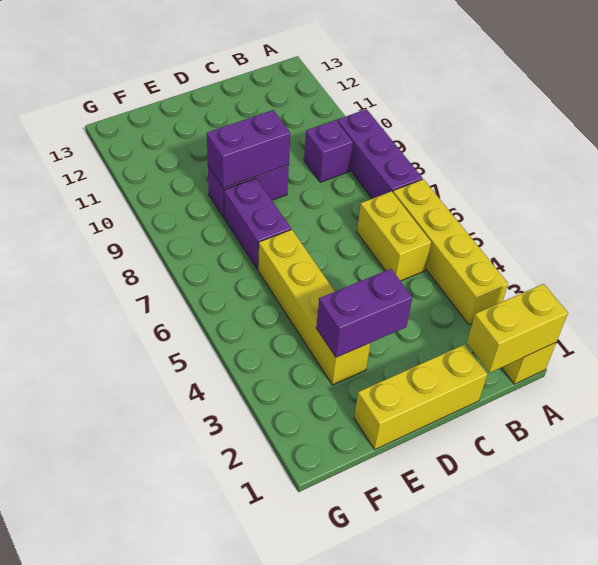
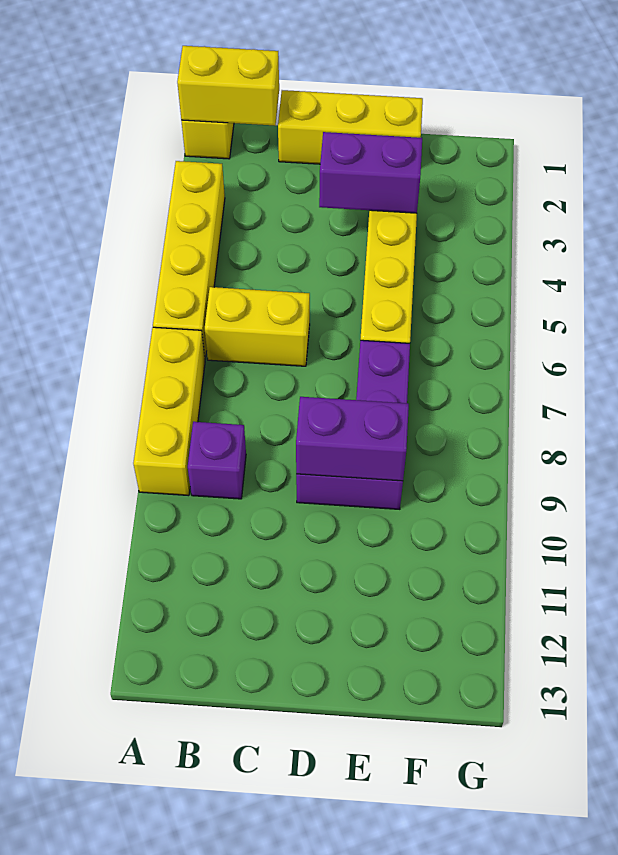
purple brick A7:A9 level 1 -> yellow brick A7:A9 level 1
yellow brick B5:B6 level 1 -> yellow brick B6:C6 level 1

